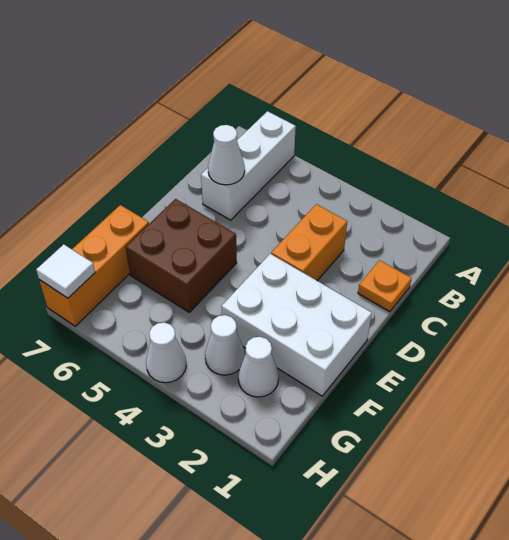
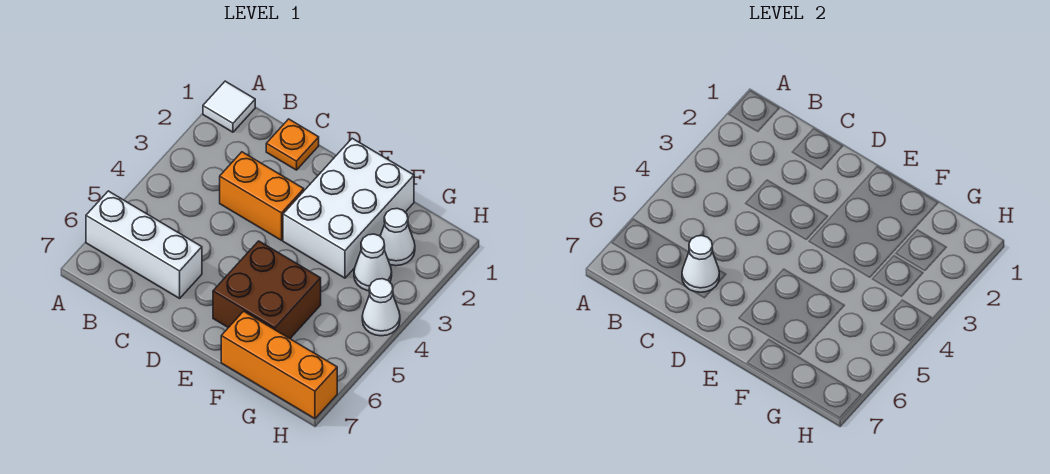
white tile H7 level 2 -> white tile A1 level 1

